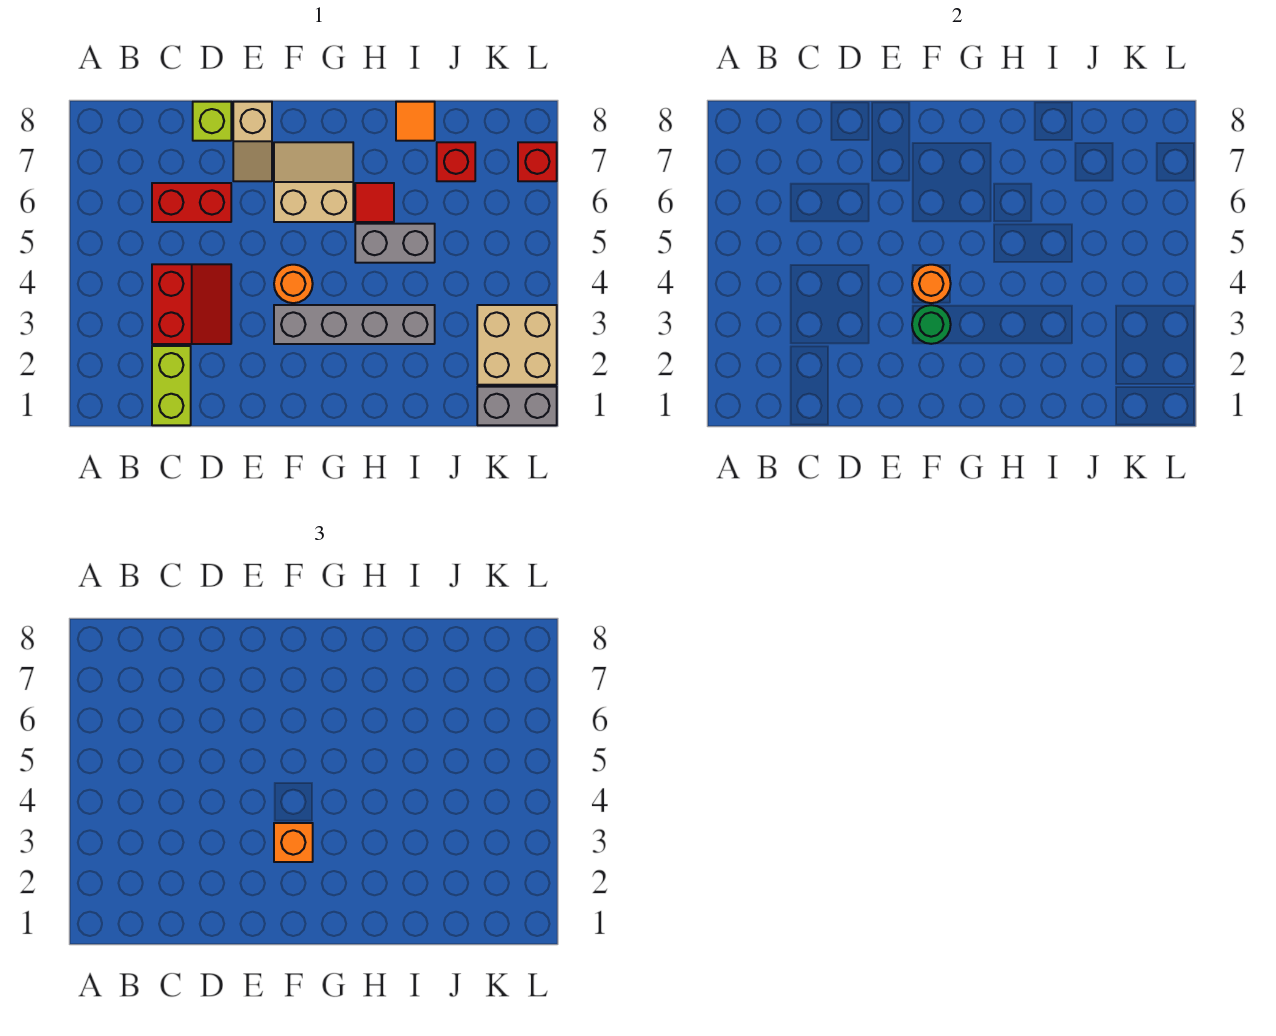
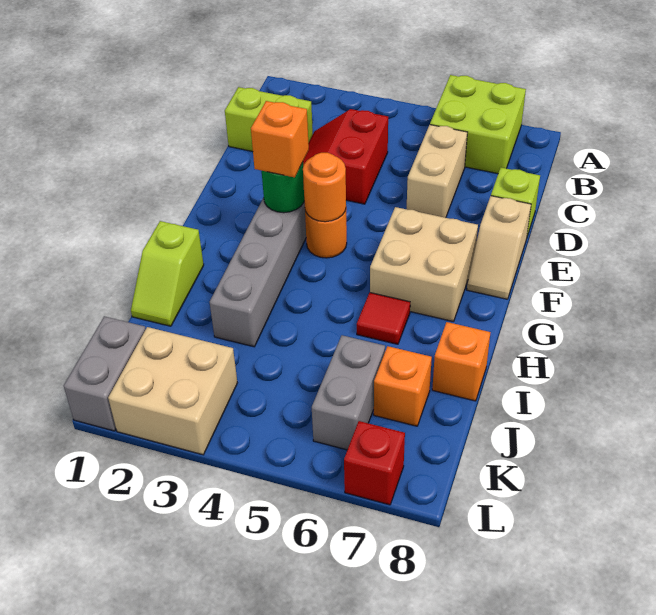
none -> lime brick A6:B7 level 1
red slope C3:D4 level 1 top C -> red slope C3:D4 level 1 top 4
red brick C6:D6 level 1 -> tan brick C6:D6 level 1
tan slope E7:E8 level 1 top 8 -> tan slope E8:F8 level 1 top E
tan slope F6:G7 level 1 top 6 -> tan brick F6:G7 level 1
none -> lime slope H1:I1 level 1 top H
grey brick H5:I5 level 1 -> grey brick J6:K6 level 1
orange tile I8 level 1 -> orange brick I8 level 1
red brick J7 level 1 -> orange brick J7 level 1

